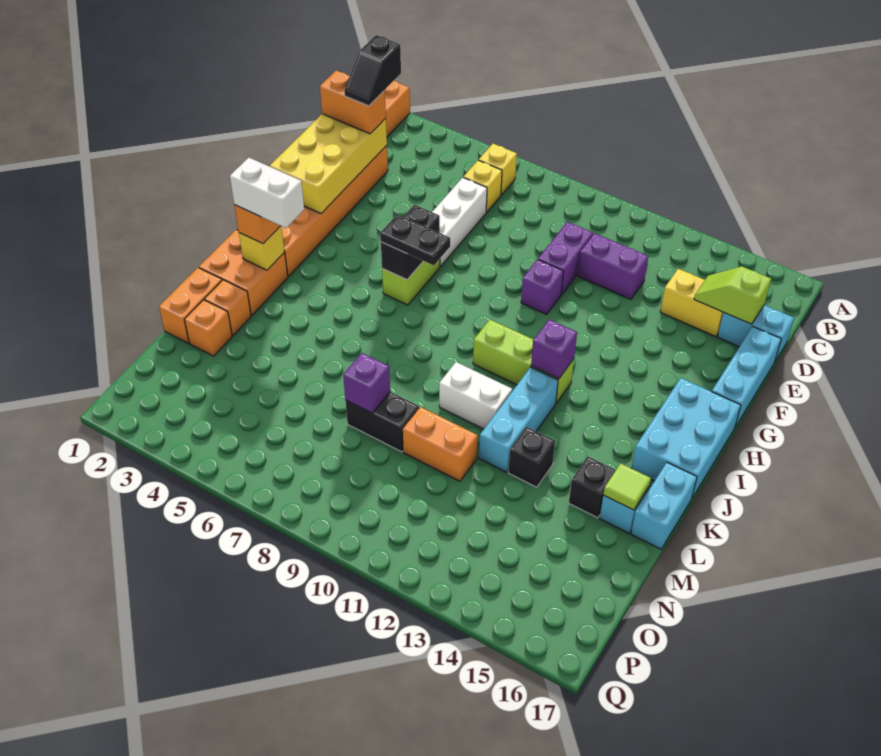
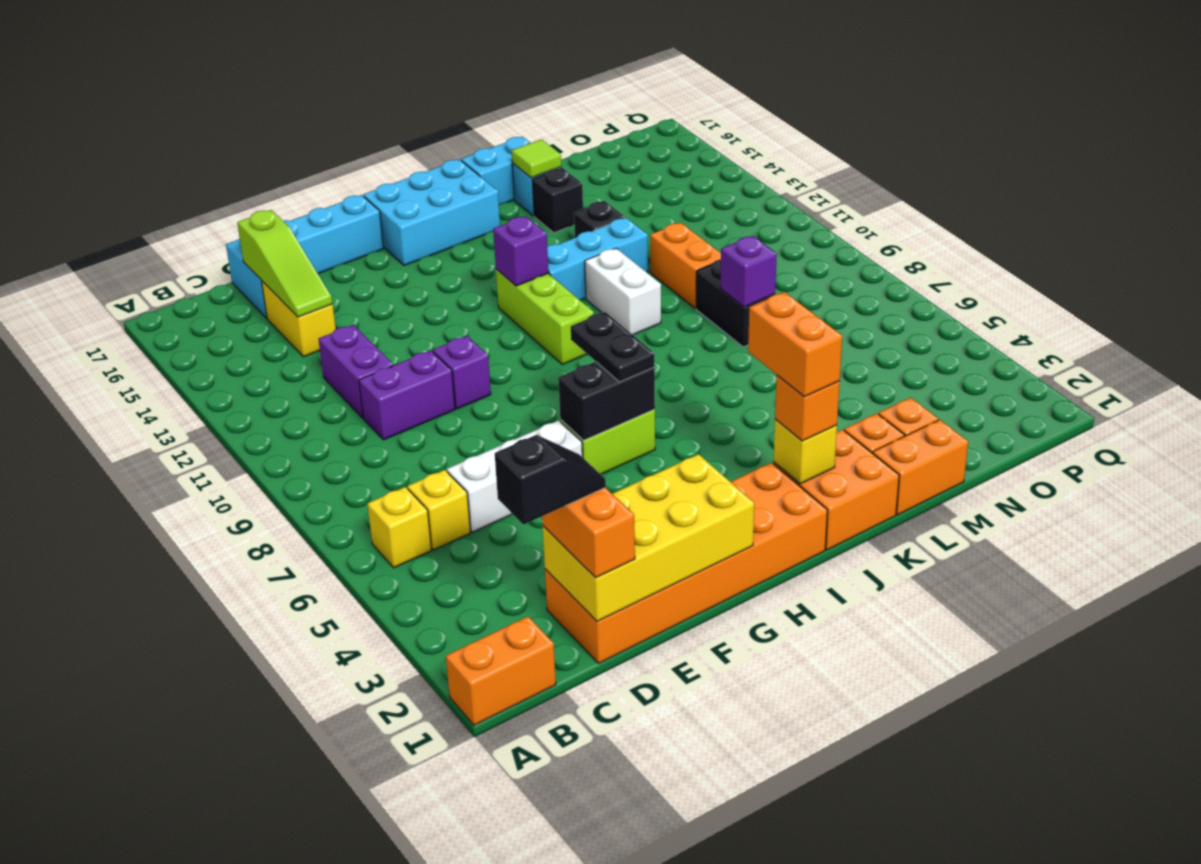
lime slope D15:D16 level 2 top 16 -> lime slope D14:D16 level 2 top 16
white brick J2:J3 level 4 -> orange brick J2:J3 level 4

